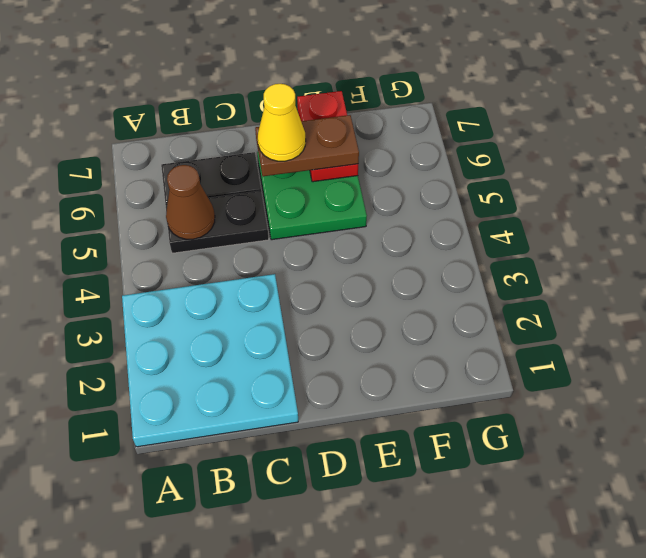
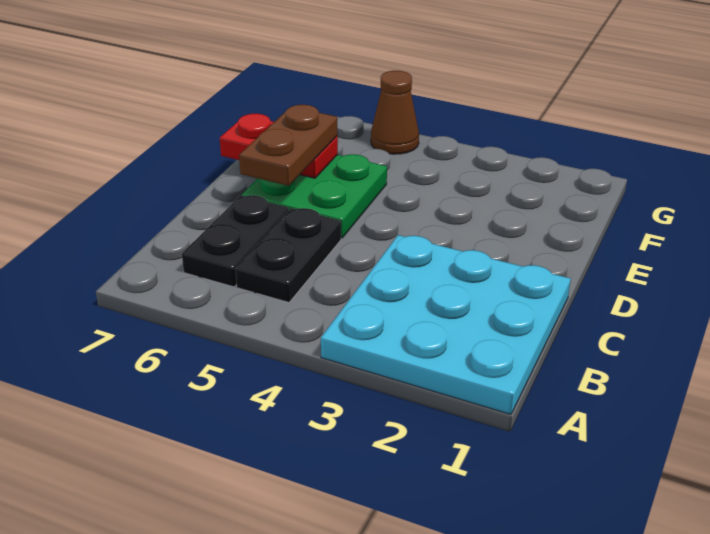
brown cone B5 level 2 -> brown cone G5 level 1
yellow cone D6 level 4 -> none

